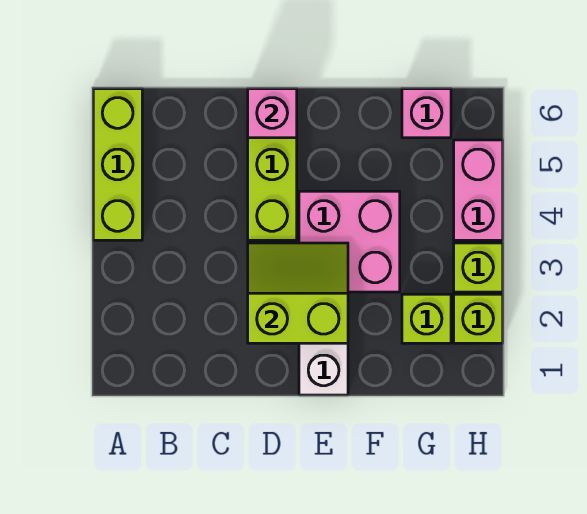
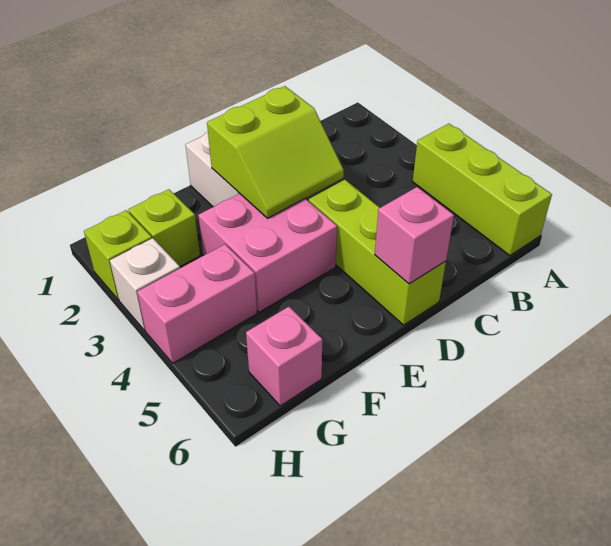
lime brick H3 level 1 -> white brick H3 level 1
pink brick H4:H5 level 1 -> pink brick G4:H4 level 1

